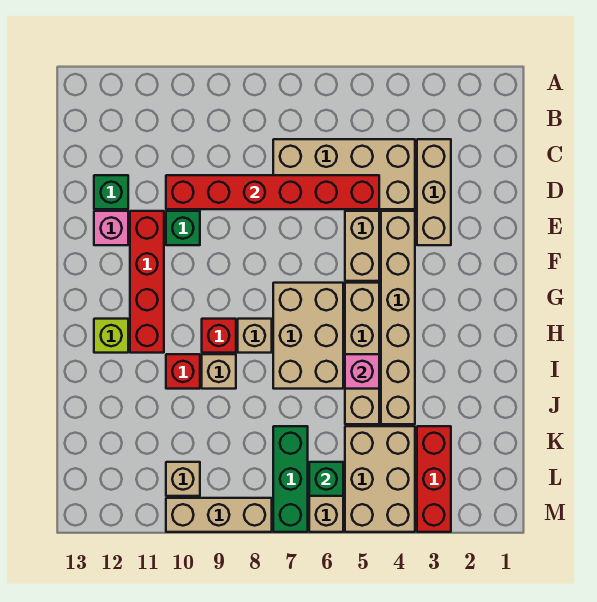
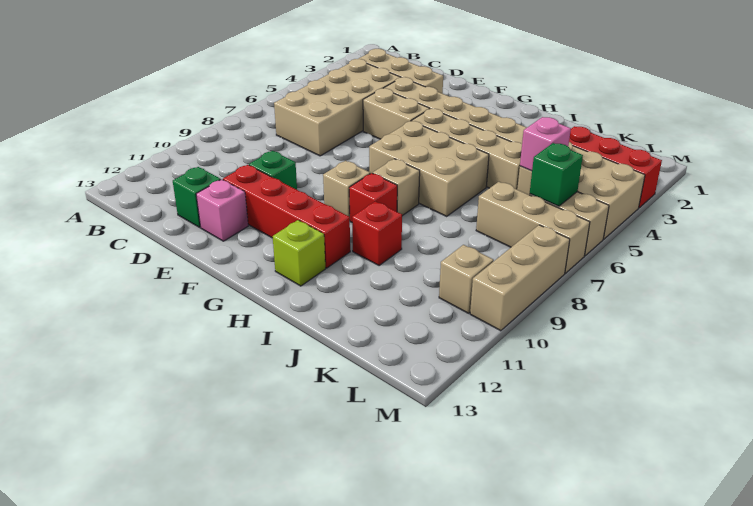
red brick D5:D10 level 2 -> none
pink brick I5 level 2 -> pink brick K5 level 2
tan brick I9 level 1 -> tan brick G9 level 1
green brick K7:M7 level 1 -> tan brick K7:M7 level 1

